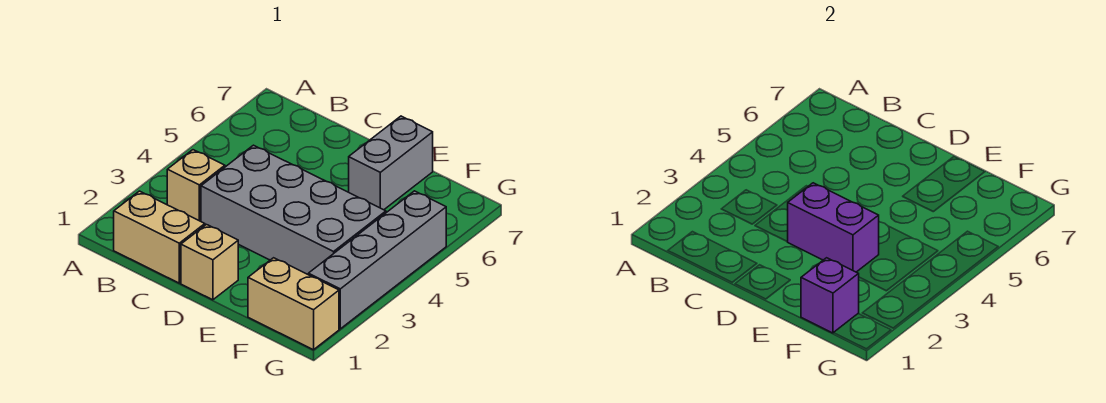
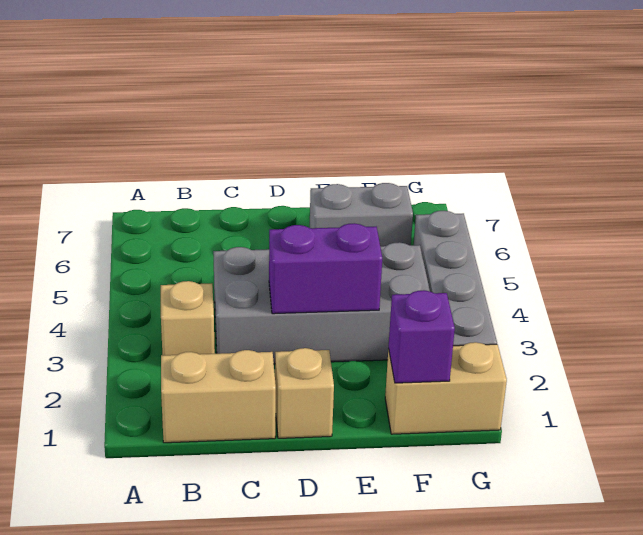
grey brick E6:E7 level 1 -> grey brick E6:F6 level 1

